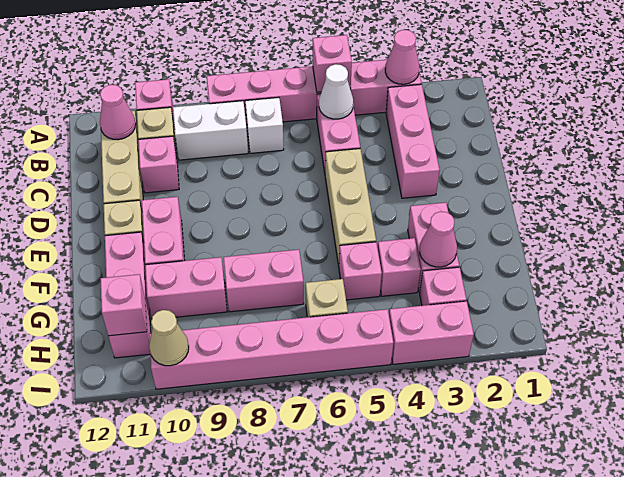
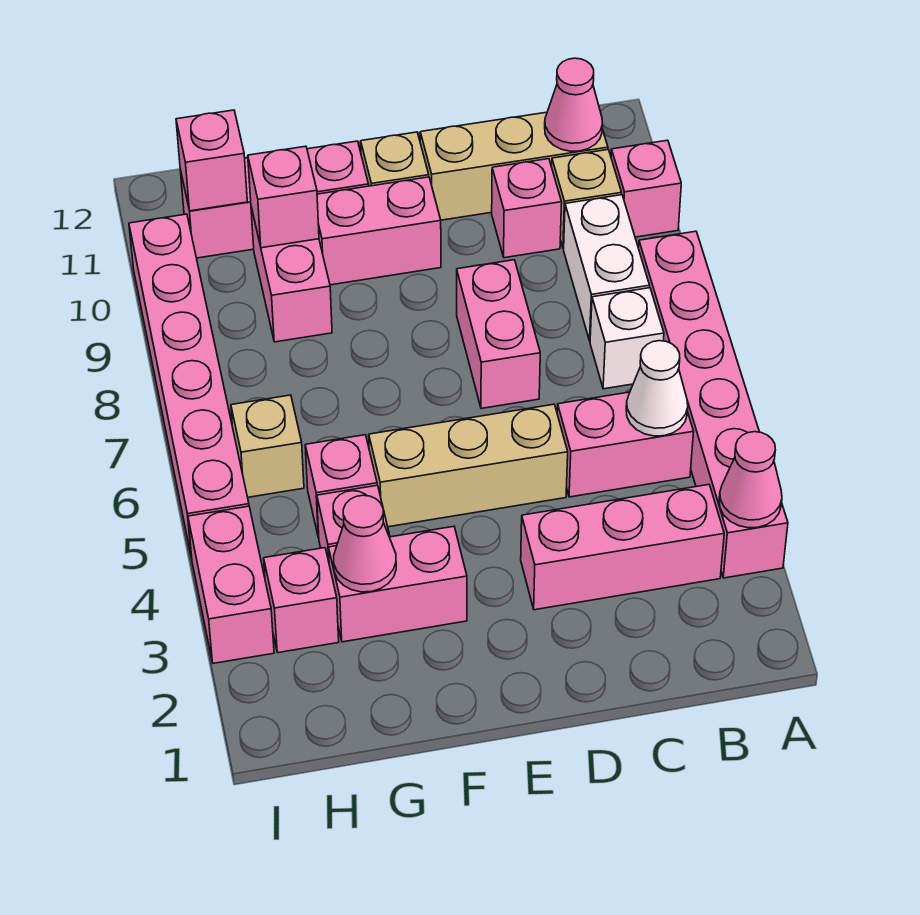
pink brick A5 level 2 -> pink brick G10 level 2
pink brick G7:G8 level 1 -> pink brick D7:D8 level 1
tan cone I10 level 2 -> none

